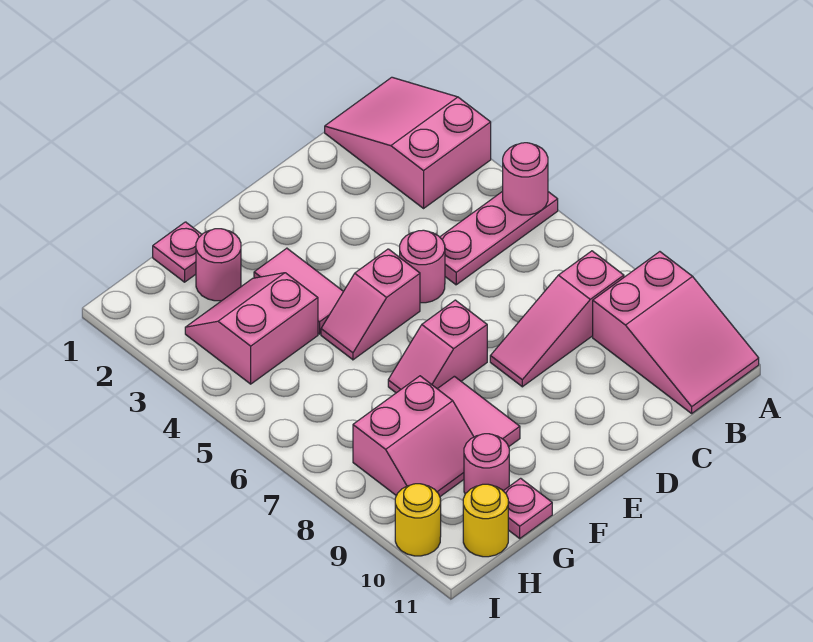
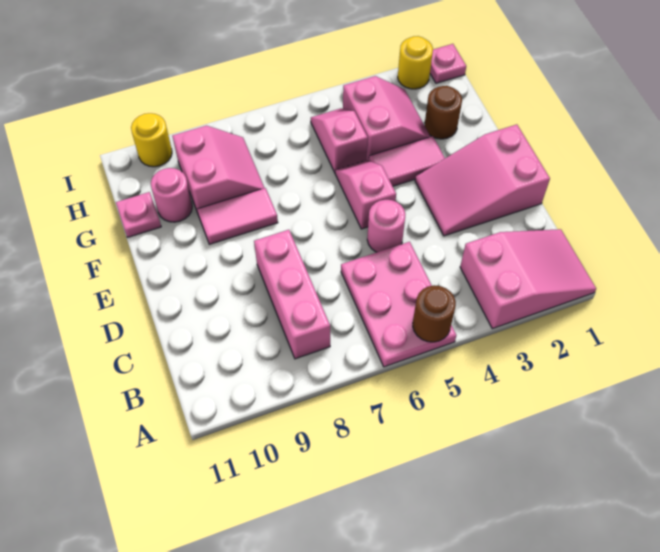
pink plate A5:C5 level 1 -> pink plate A5:C6 level 1
pink round brick A5 level 2 -> brown round brick A5 level 2
pink slope A9:B11 level 1 top 9 -> pink slope D1:E3 level 1 top 1
pink slope B8:D8 level 1 top B -> pink brick B8:D8 level 1
pink slope E7:F7 level 1 top E -> pink slope G5:H5 level 1 top G
pink plate G1 level 1 -> pink plate I1 level 1
pink round brick G2 level 1 -> brown round brick G2 level 1
pink slope G8:H9 level 1 top 8 -> pink slope G8:H9 level 1 top 9
yellow round brick H11 level 1 -> yellow round brick I2 level 1

